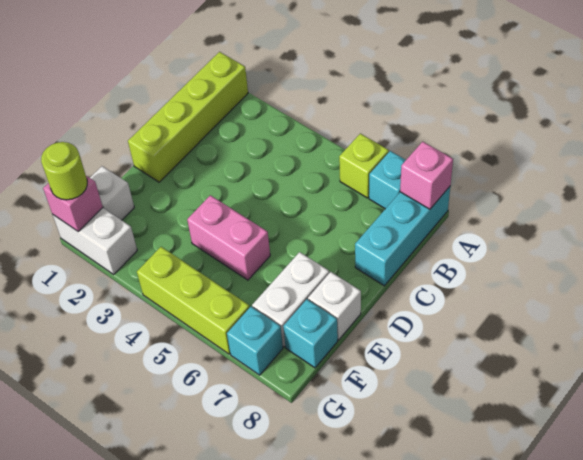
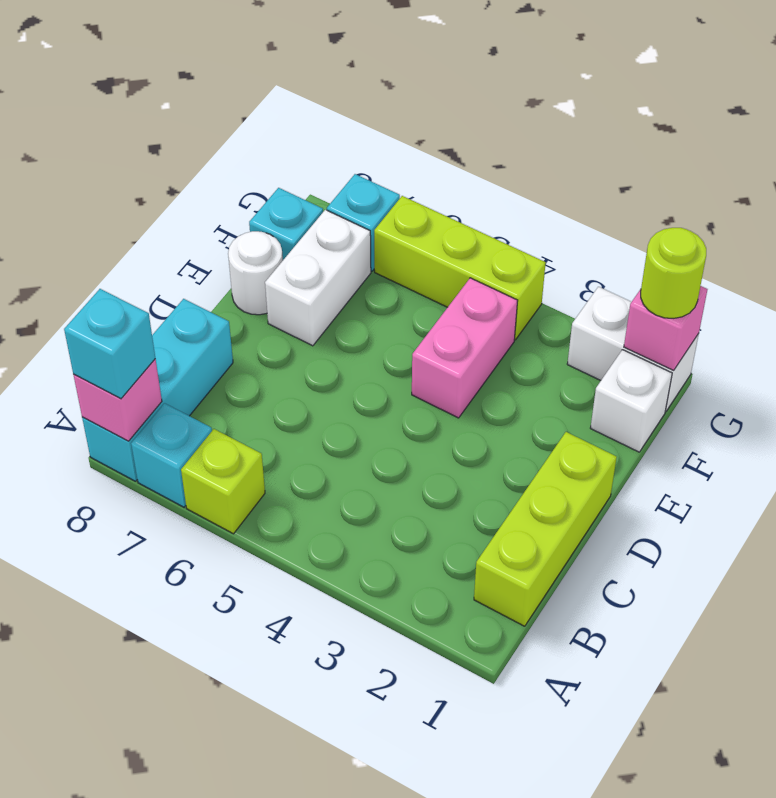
lime brick A1:D1 level 1 -> lime brick B1:D1 level 1
none -> cyan brick A8 level 3
pink brick E4:E5 level 1 -> pink brick E4:F4 level 1
white brick E8 level 1 -> white round brick E8 level 1

